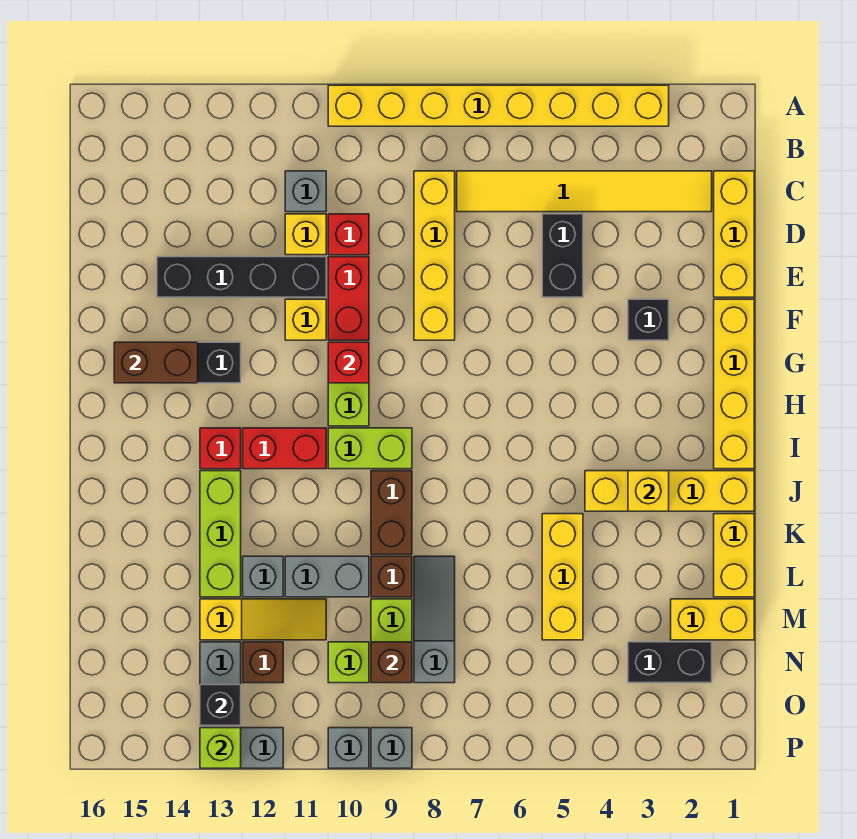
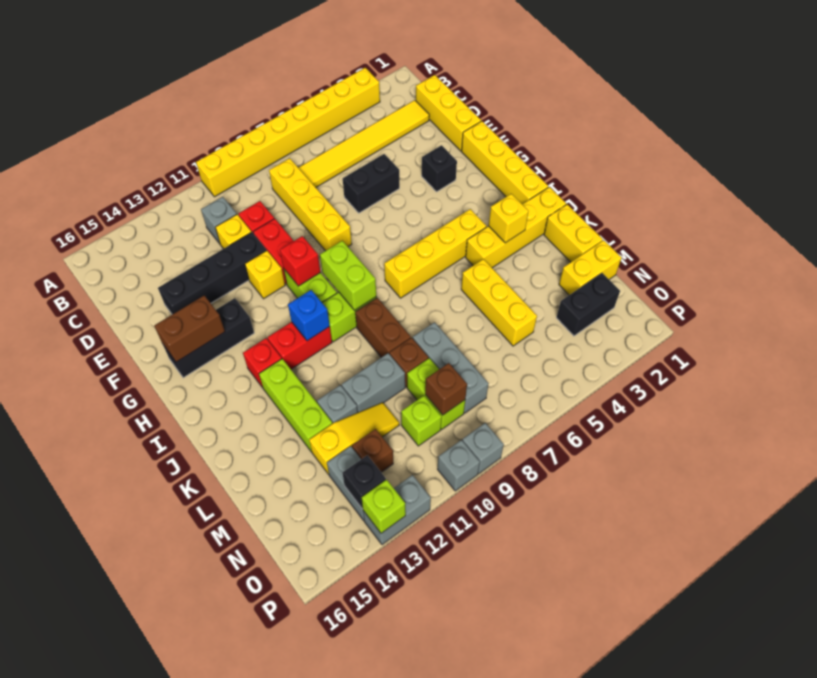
black brick D5:E5 level 1 -> black brick E5:E6 level 1
none -> lime brick H9:I9 level 2
none -> yellow brick I4:I7 level 1
none -> blue brick I11 level 2
grey slope L8:N8 level 1 top N -> grey brick L8:N8 level 1

